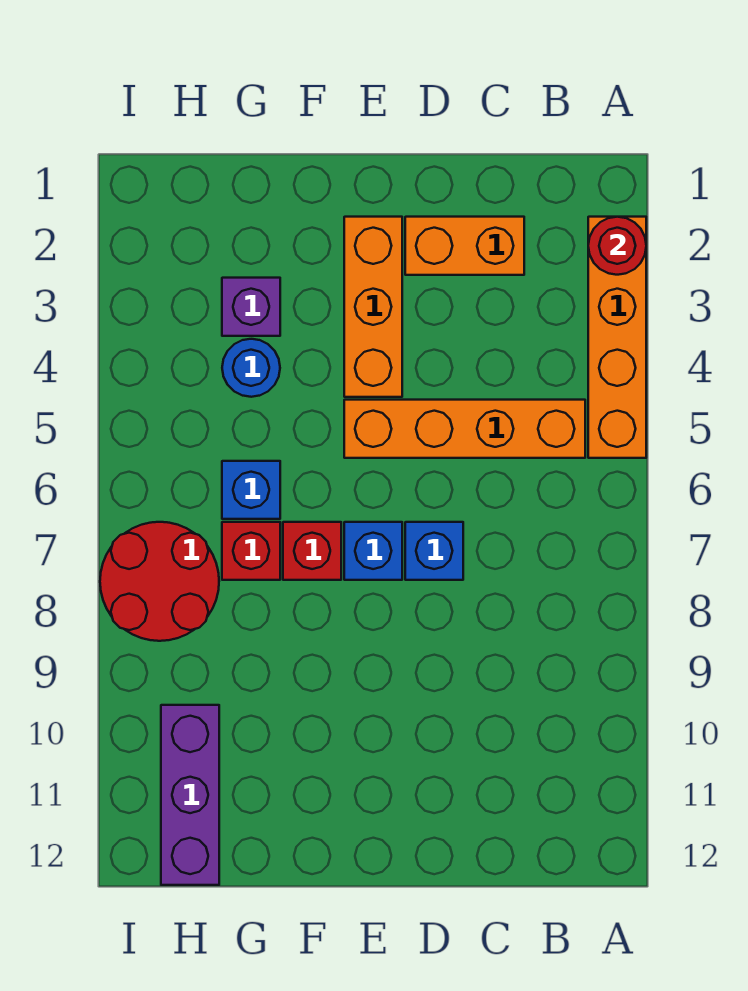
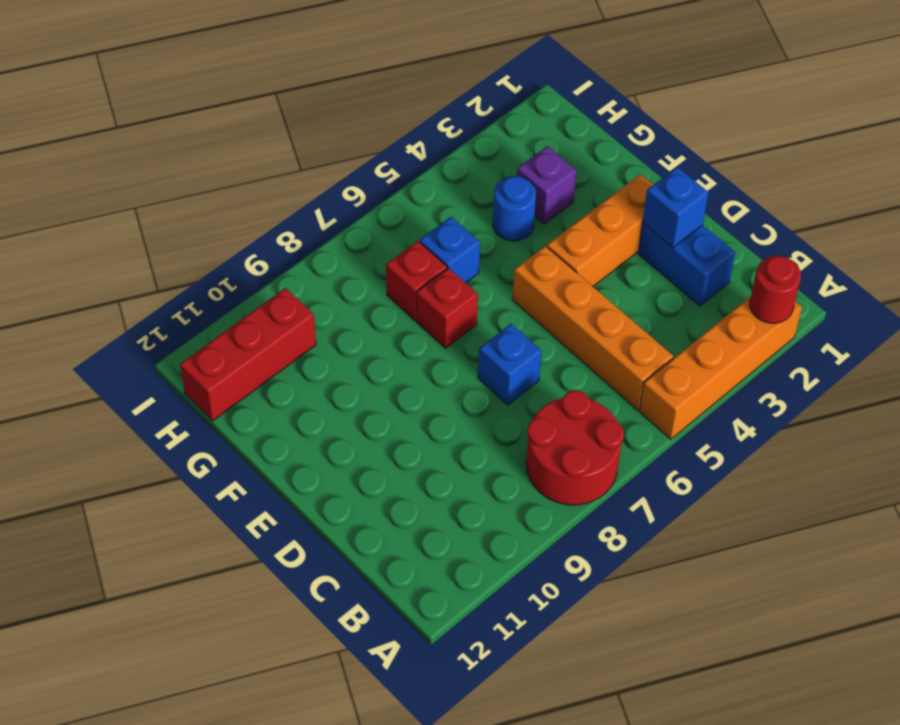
orange brick C2:D2 level 1 -> blue brick C2:D2 level 1
blue brick E7 level 1 -> blue brick D2 level 2
red round brick H7:I8 level 1 -> red round brick A7:B8 level 1
purple brick H10:H12 level 1 -> red brick H10:H12 level 1

